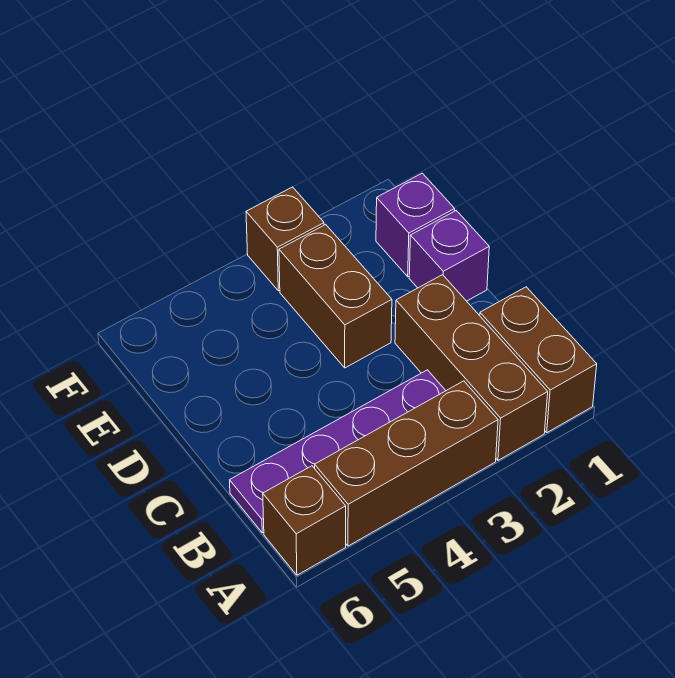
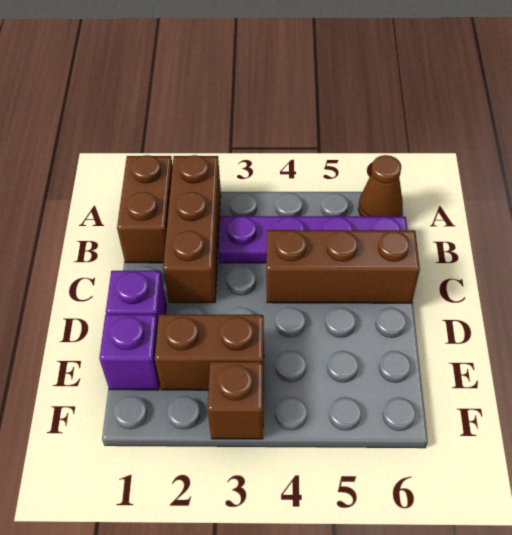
brown brick A3:A5 level 1 -> brown brick C4:C6 level 1
brown brick A6 level 1 -> brown cone A6 level 1
brown brick D3:E3 level 1 -> brown brick E2:E3 level 1

